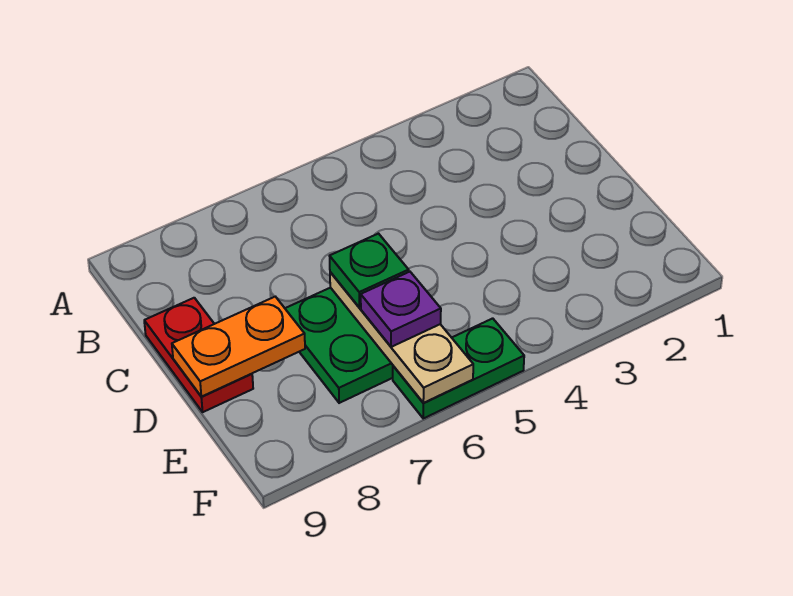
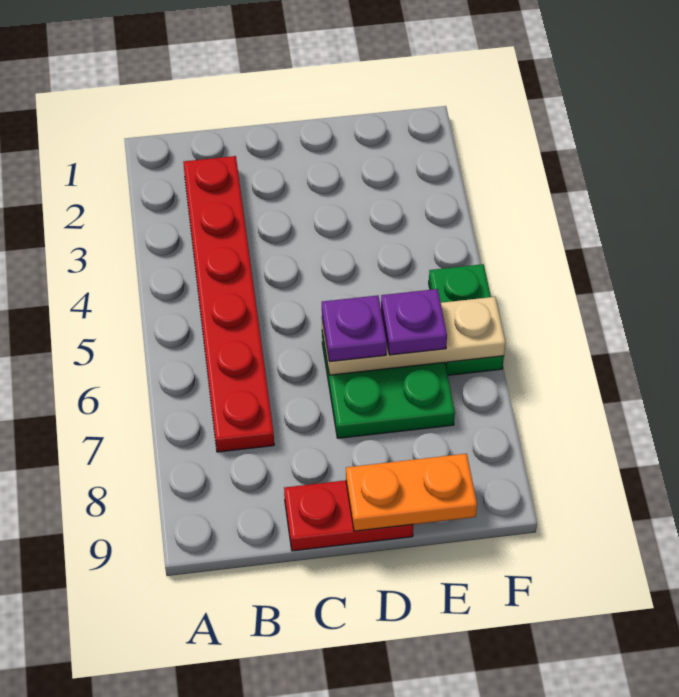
none -> red plate B2:B7 level 1
green plate D6 level 3 -> purple plate D6 level 3
orange plate D8:D9 level 2 -> orange plate D9:E9 level 2

